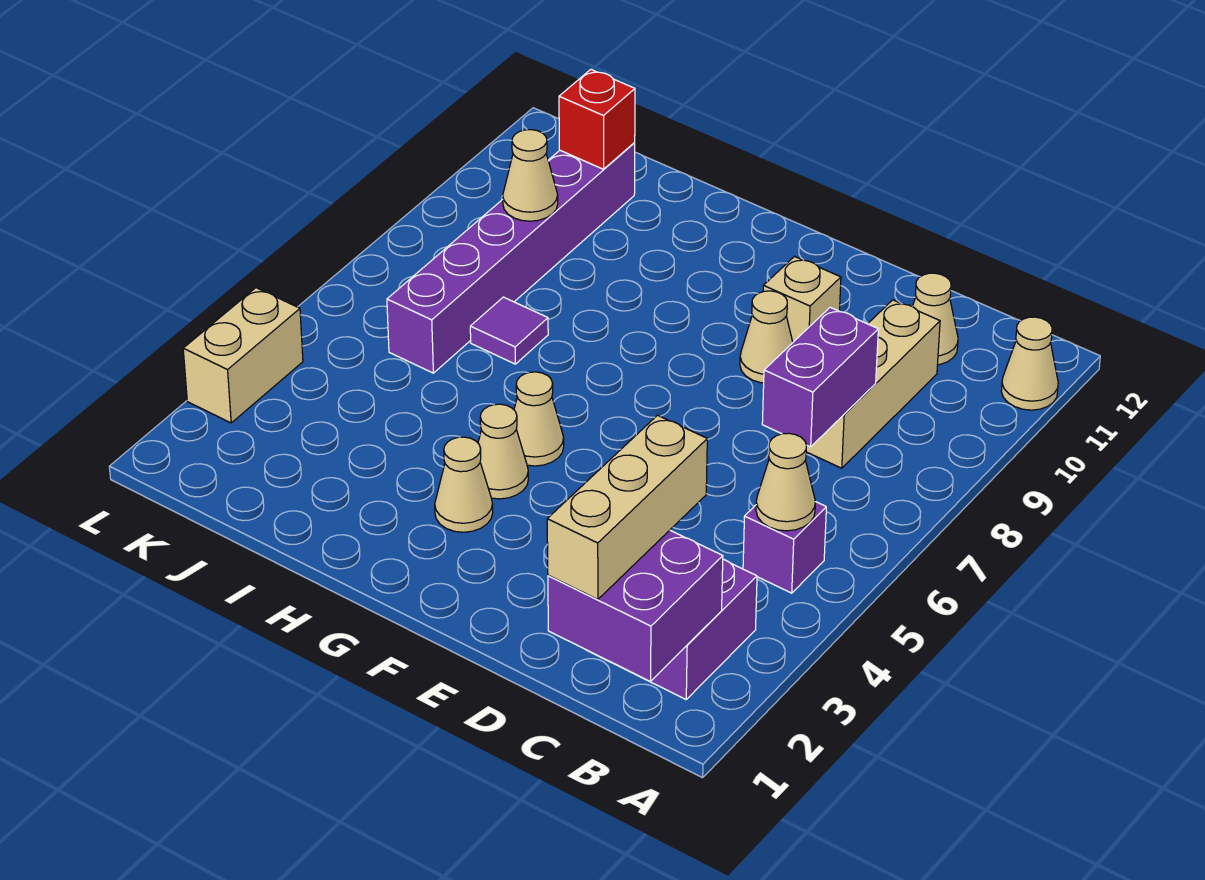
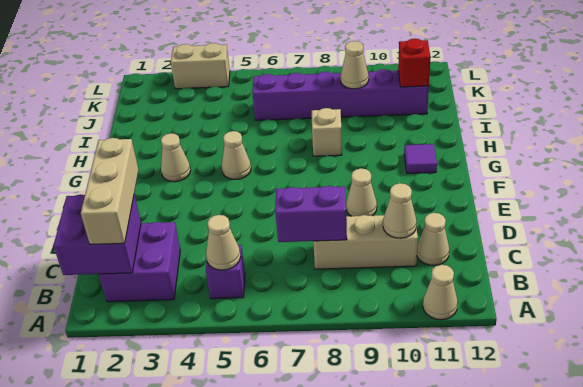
tan brick C1:C3 level 3 -> tan brick B2:D2 level 3
tan brick E10 level 1 -> tan brick H8 level 1
tan cone G4 level 1 -> tan cone C10 level 2
purple tile I7 level 1 -> purple tile G11 level 1

